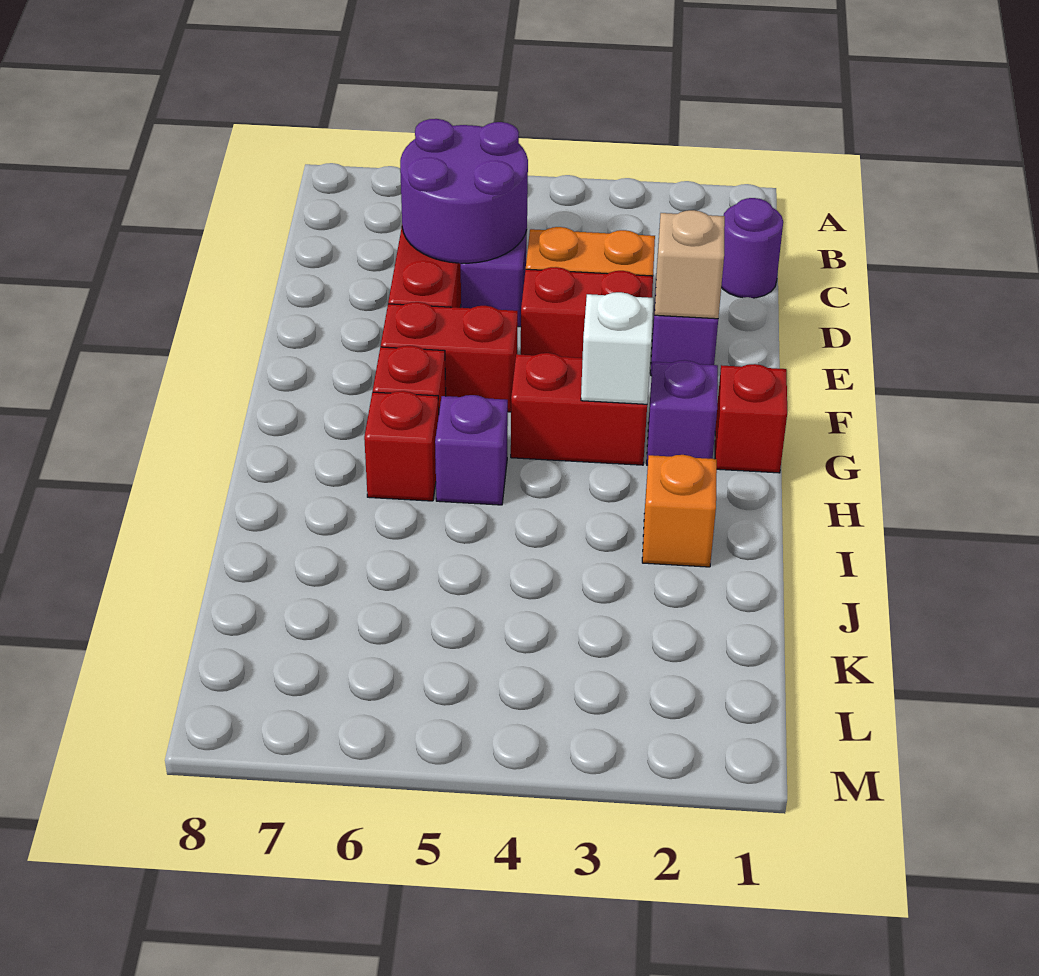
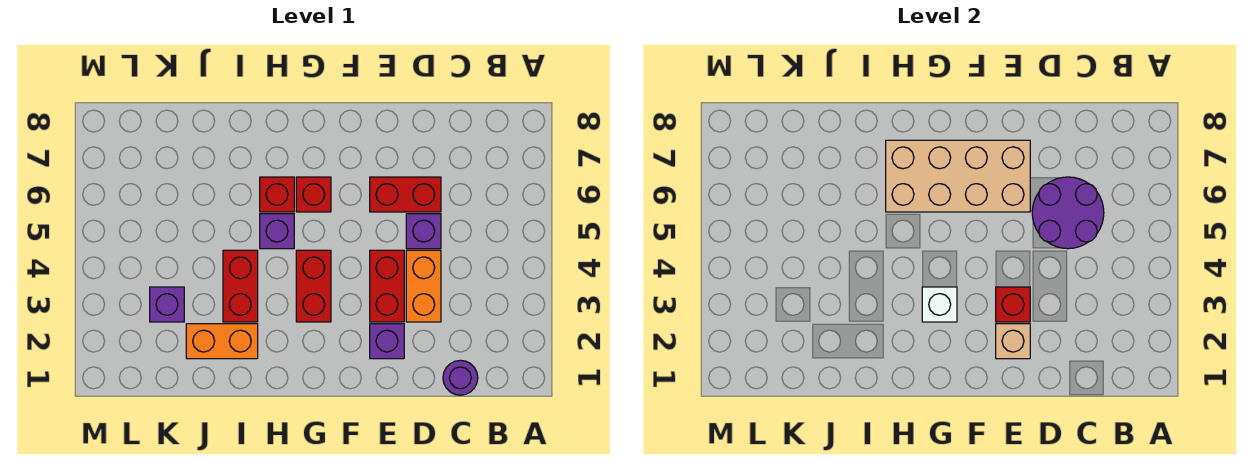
none -> tan brick E6:H7 level 2
red brick F5:F6 level 1 -> red brick I3:I4 level 1
red brick G1 level 1 -> red brick E3 level 2
purple brick G2 level 1 -> purple brick K3 level 1
orange brick I2 level 1 -> orange brick I2:J2 level 1

